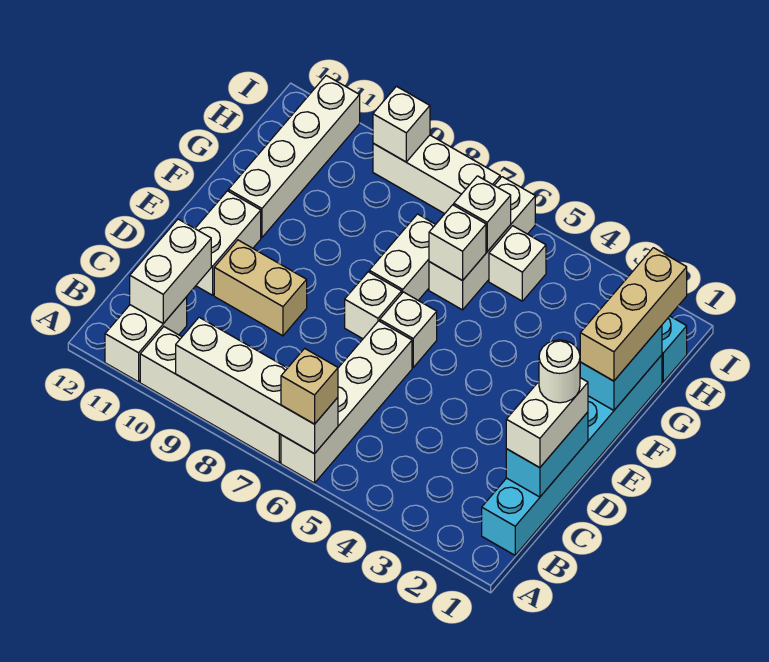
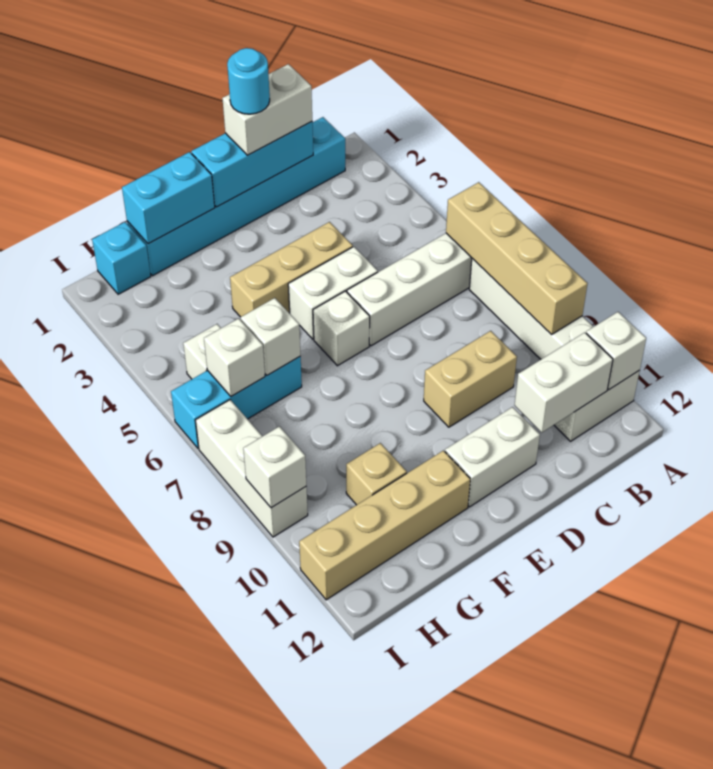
white brick A6:A9 level 2 -> tan brick A6:A9 level 2
tan brick A6 level 3 -> tan brick G10 level 1
cyan brick C1:D1 level 2 -> cyan brick C1:E1 level 2
white round brick D1 level 4 -> cyan round brick D1 level 4
tan brick D9:D10 level 1 -> tan brick C9:D9 level 1
white brick E7 level 1 -> white brick A11 level 2
tan brick F1:H1 level 3 -> tan brick D4:F4 level 1
white brick F7:G7 level 1 -> white brick D5:E5 level 1
white brick F11:I11 level 1 -> tan brick F11:I11 level 1
white brick G6:I6 level 1 -> cyan brick G6:I6 level 1

